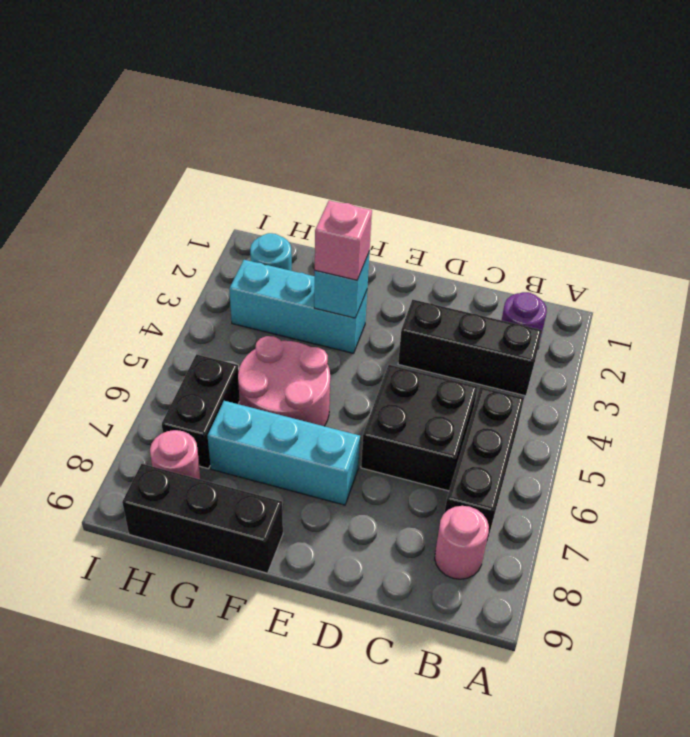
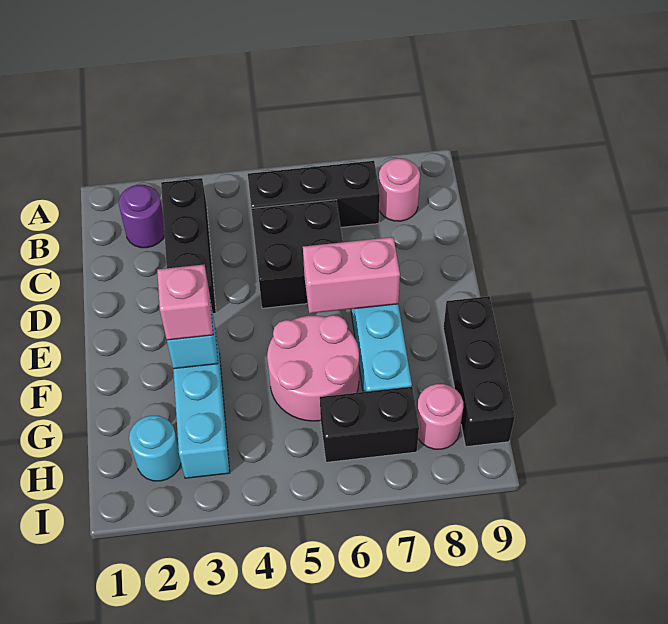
none -> pink brick E6:E7 level 2

